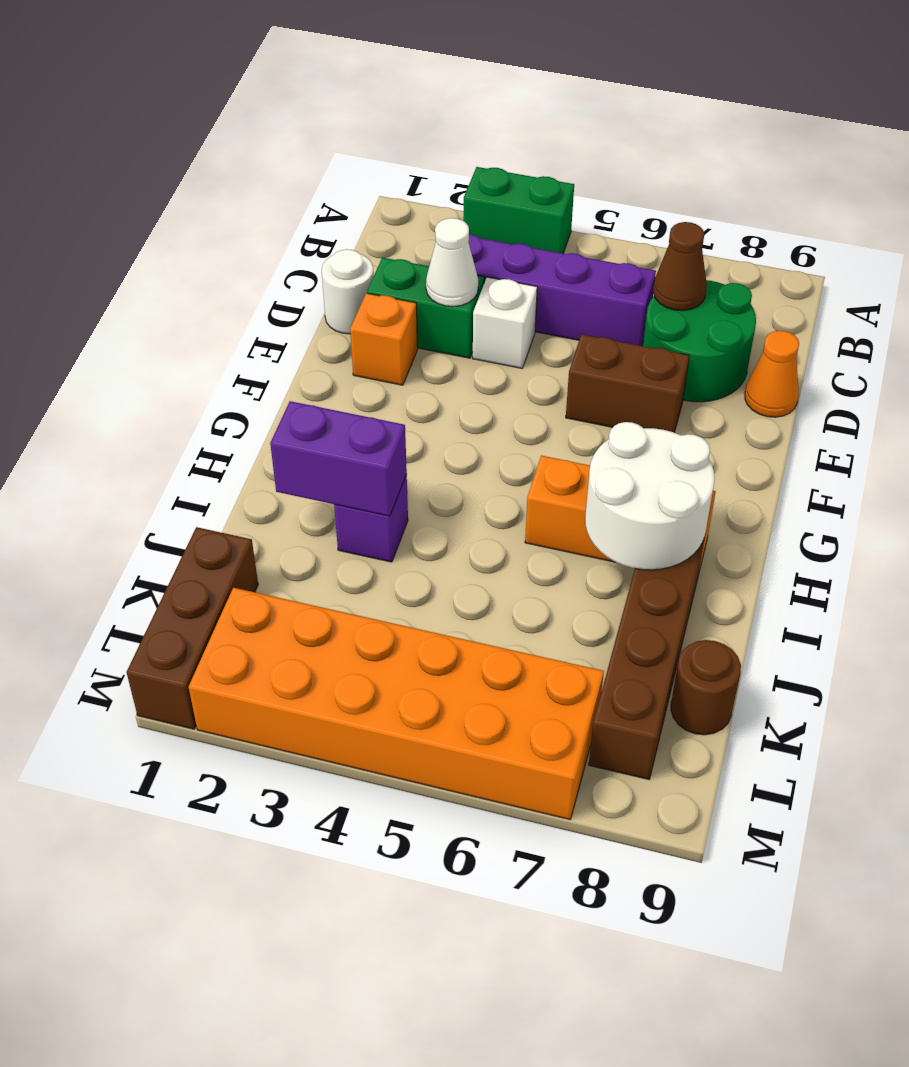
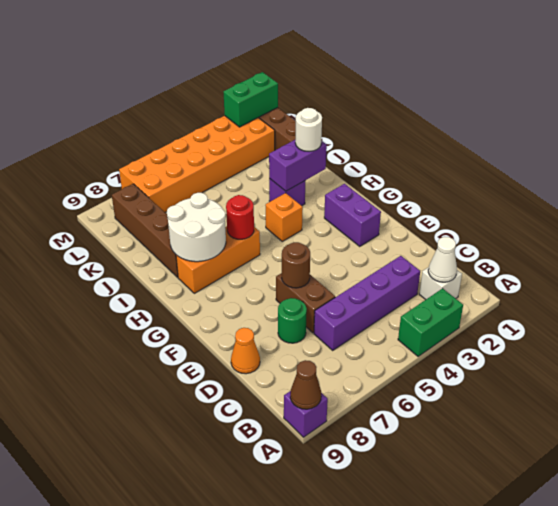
none -> purple brick A9 level 1
green round brick C7:D8 level 1 -> green round brick D7 level 1
brown cone C7 level 2 -> brown cone A9 level 2
white round brick D1 level 1 -> white round brick I2 level 3
green brick D2:D3 level 1 -> green brick M1:M2 level 2
white cone D3 level 2 -> white cone B2 level 2
white brick D4 level 1 -> white brick B2 level 1
orange brick E2 level 1 -> orange brick H4 level 1
brown brick E6:E7 level 1 -> brown brick D6:E6 level 1
none -> purple brick F2:G2 level 1
none -> red round brick H6 level 2
brown round brick K9 level 1 -> brown round brick E6 level 2

